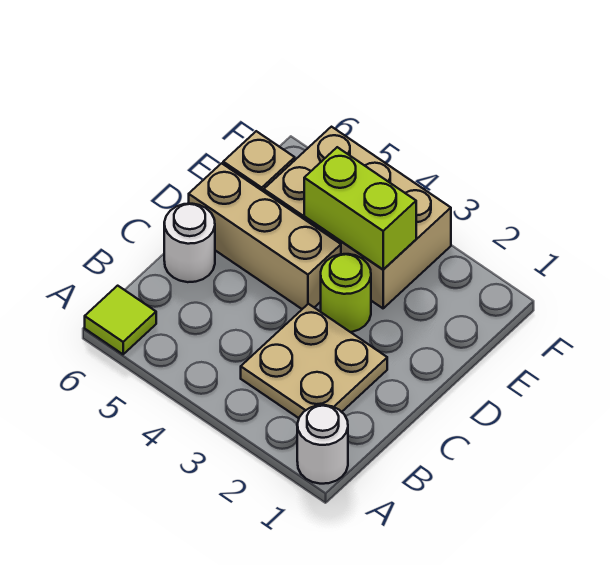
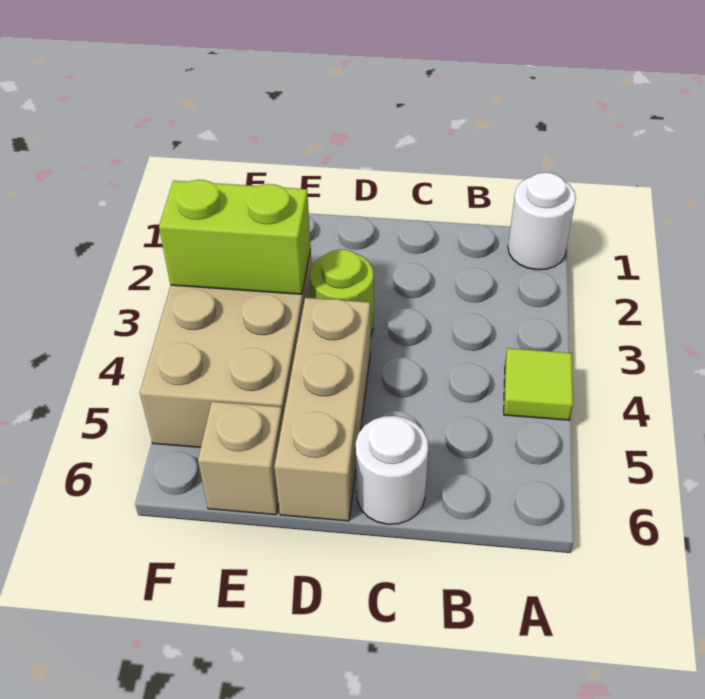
lime tile A6 level 1 -> lime tile A4 level 1
tan plate B2:C3 level 1 -> none
lime brick E3:E4 level 2 -> lime brick E3:F3 level 2

